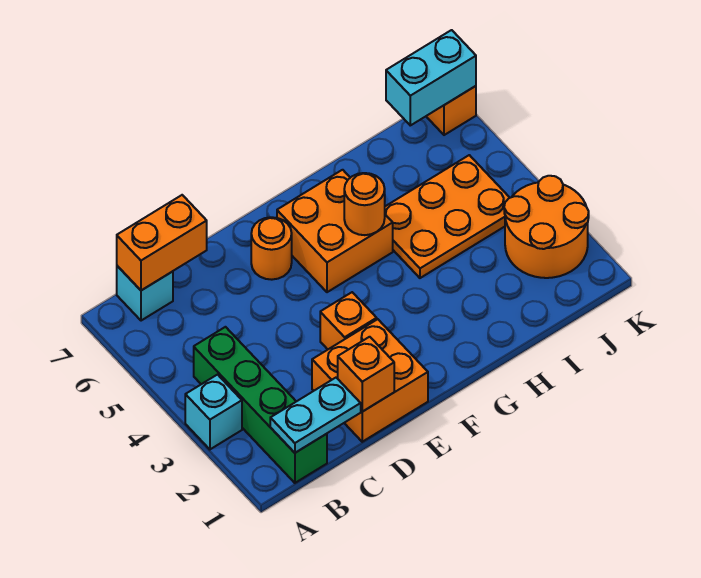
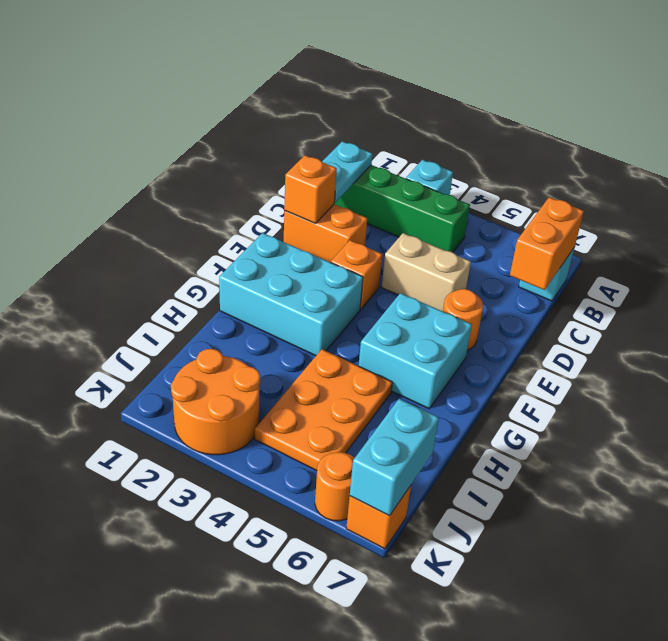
orange brick D1:E2 level 1 -> orange brick D1:D2 level 1
none -> tan brick D4:D5 level 1
none -> cyan brick F1:G3 level 1
orange brick F5:G6 level 1 -> cyan brick F5:G6 level 1
orange round brick G5 level 2 -> orange round brick K6 level 1

